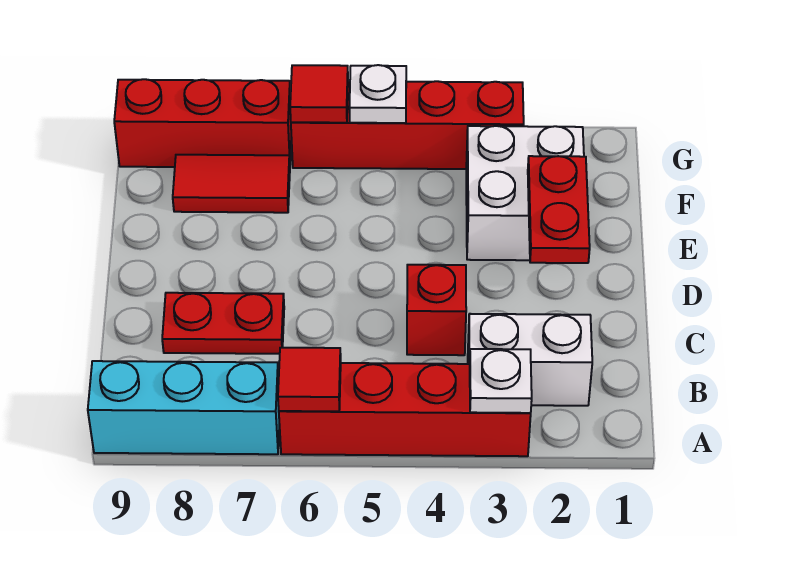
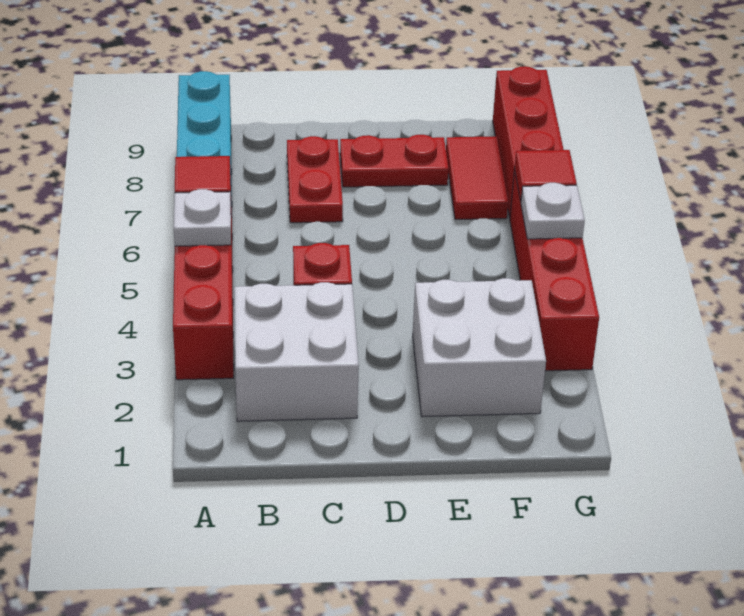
white plate A3 level 2 -> white plate A5 level 2
white brick B2:B3 level 1 -> white brick B2:C3 level 1
red plate D2:E2 level 2 -> red plate D8:E8 level 1

